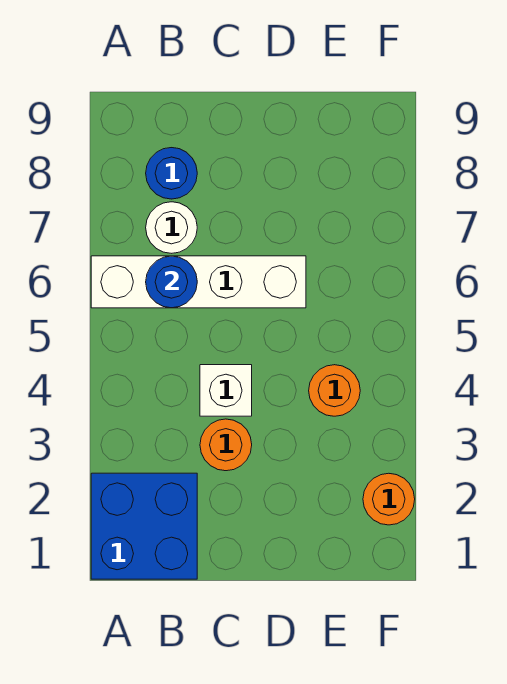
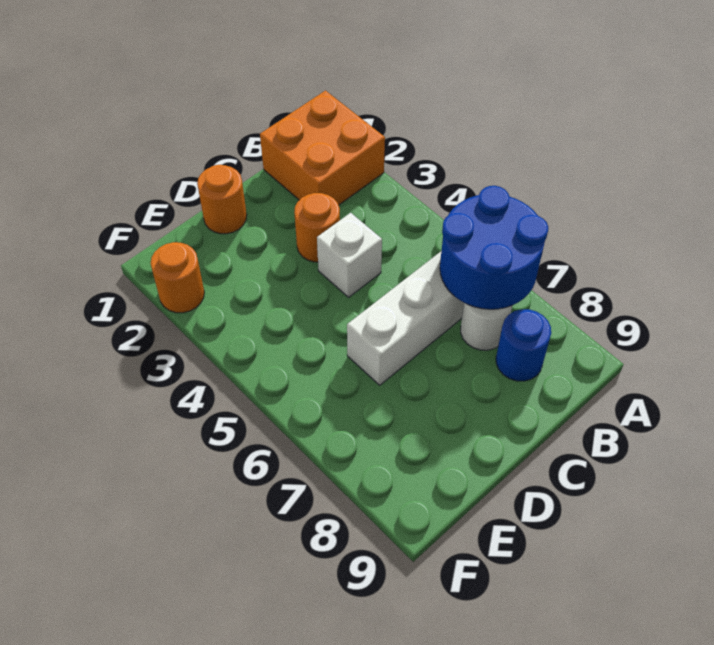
blue brick A1:B2 level 1 -> orange brick A1:B2 level 1
blue round brick B6 level 2 -> blue round brick A6:B7 level 2
orange round brick E4 level 1 -> orange round brick D1 level 1

